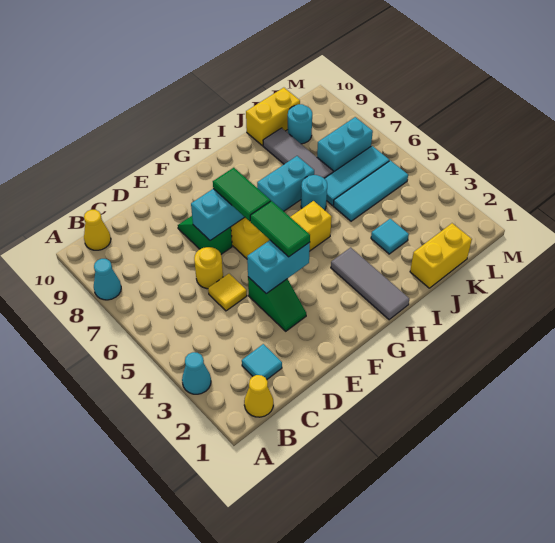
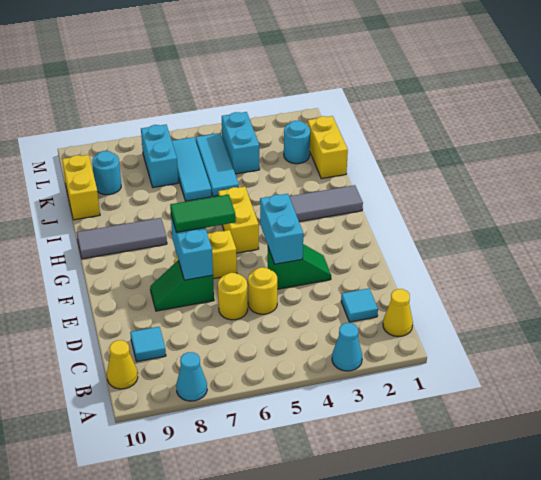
yellow tile D5 level 1 -> yellow round brick D5 level 1
green tile F4:F5 level 3 -> none
cyan brick H7:I7 level 1 -> cyan brick K4:L4 level 1
cyan round brick I6 level 1 -> cyan round brick K2 level 1
cyan tile J3 level 1 -> cyan tile C9 level 1
grey tile J7:J9 level 1 -> grey tile H8:H10 level 1

